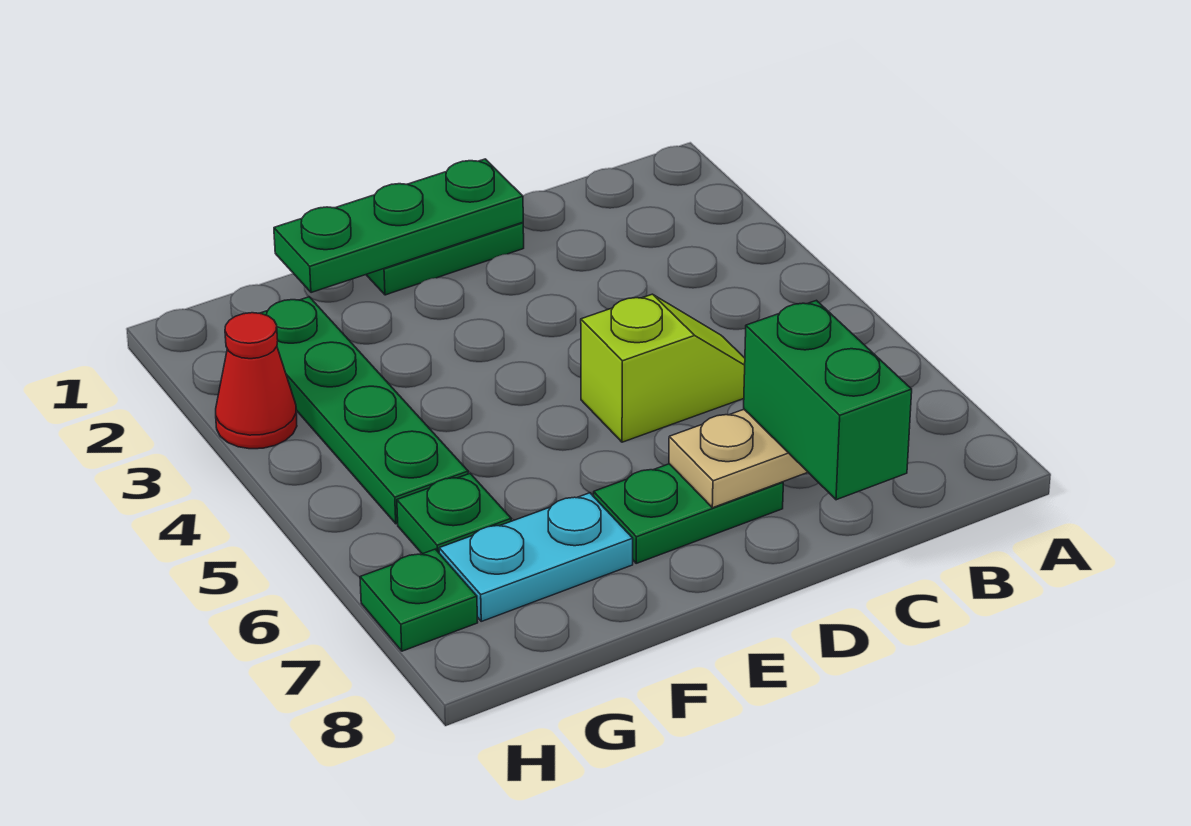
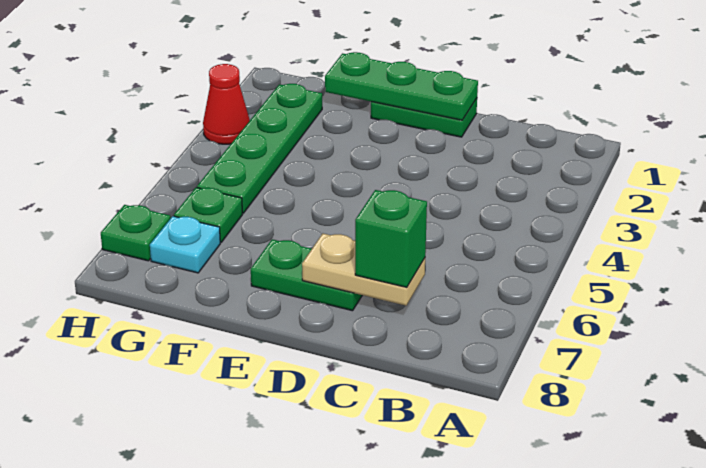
lime slope C5:D5 level 1 top D -> none
green brick C7:C8 level 3 -> green brick C7 level 3
cyan plate F7:G7 level 1 -> cyan plate G7 level 1

